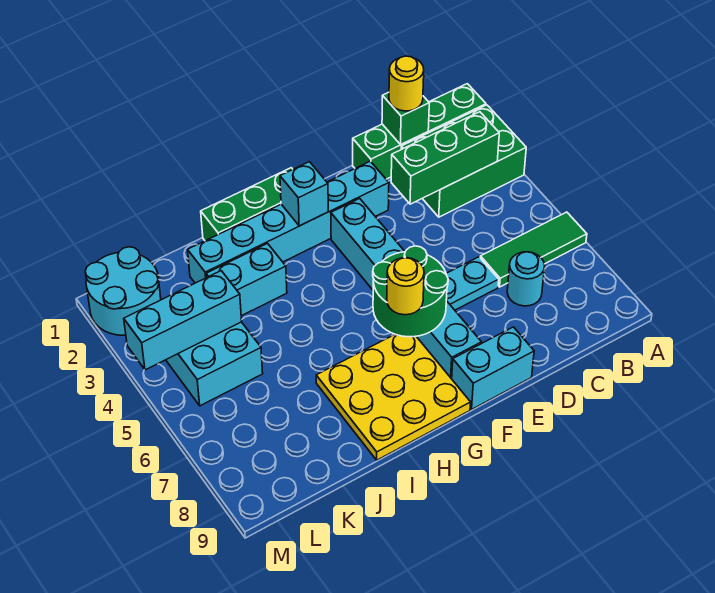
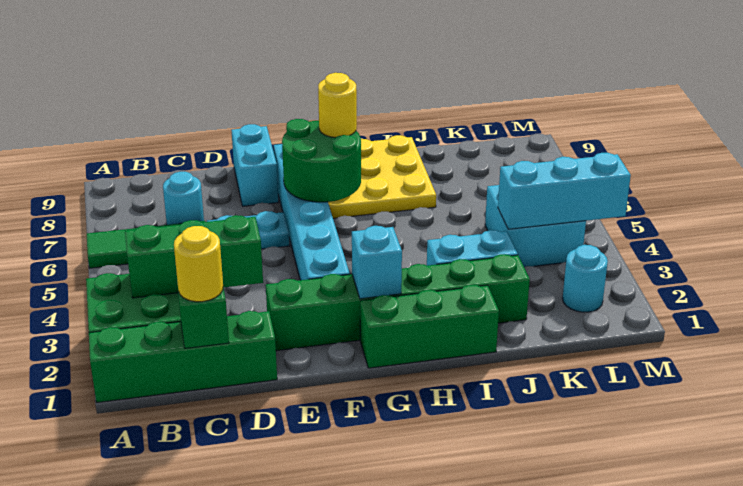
cyan brick E2:J2 level 1 -> green brick E2:J2 level 1
cyan brick E9:F9 level 1 -> cyan brick E8:E9 level 1
cyan round brick L1:M2 level 1 -> cyan round brick L2 level 1

